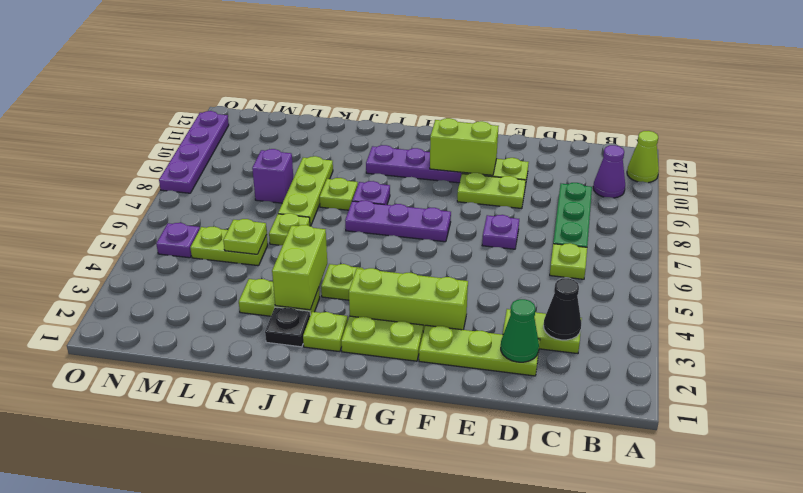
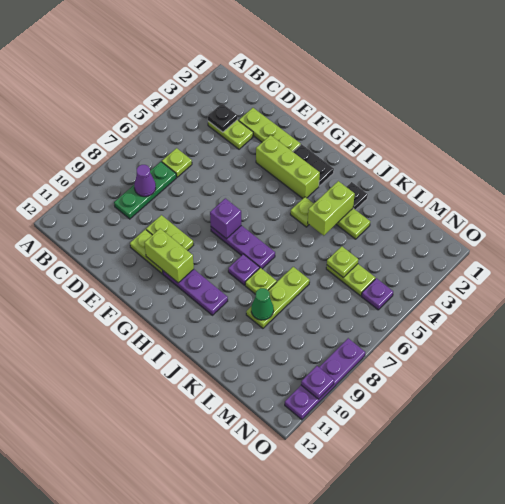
lime cone A11 level 1 -> none
purple cone B10 level 1 -> purple cone C8 level 2
black cone C3 level 2 -> black plate C3 level 2
green cone D2 level 2 -> green cone K9 level 2
purple plate E7 level 1 -> purple plate O10 level 2
lime plate G2:H2 level 1 -> black plate G2:H2 level 1
lime plate I2 level 1 -> none
lime plate K6 level 1 -> none
purple brick L8 level 1 -> purple brick G7 level 2

